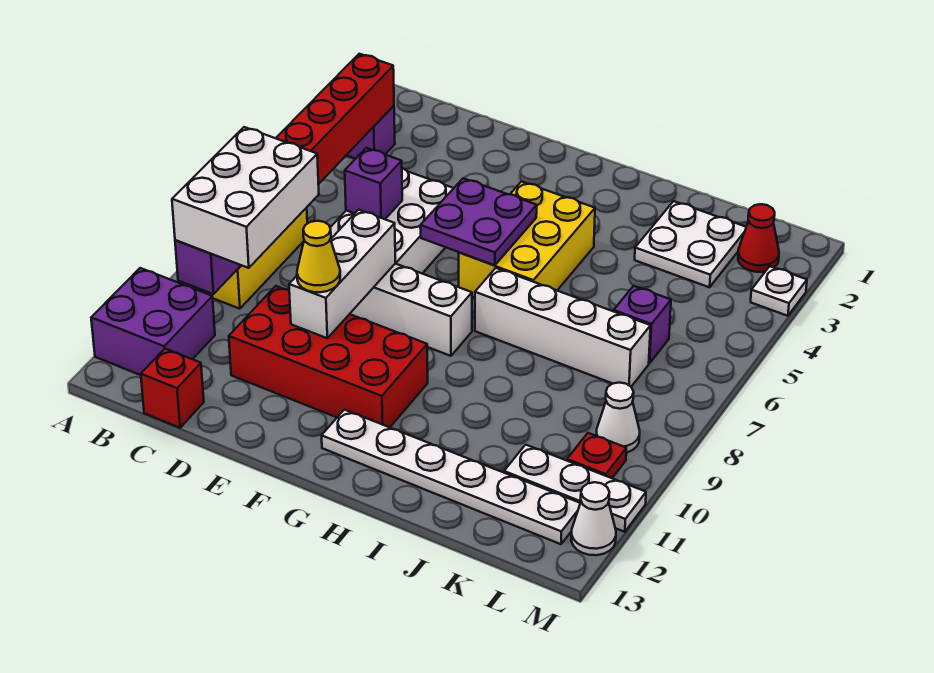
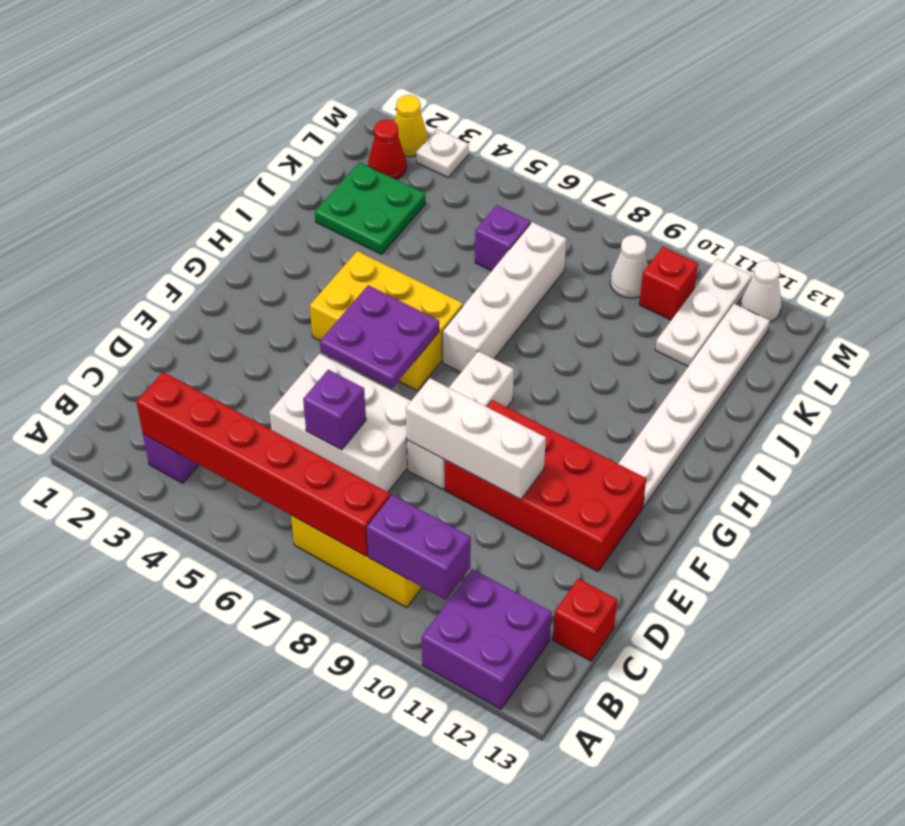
white brick B8:C10 level 3 -> none
red brick D10:G11 level 1 -> red brick E9:F12 level 1
yellow cone E10 level 3 -> yellow cone M2 level 1
white plate J2:K3 level 1 -> green plate J2:K3 level 1
red plate L10 level 1 -> red brick L10 level 1

